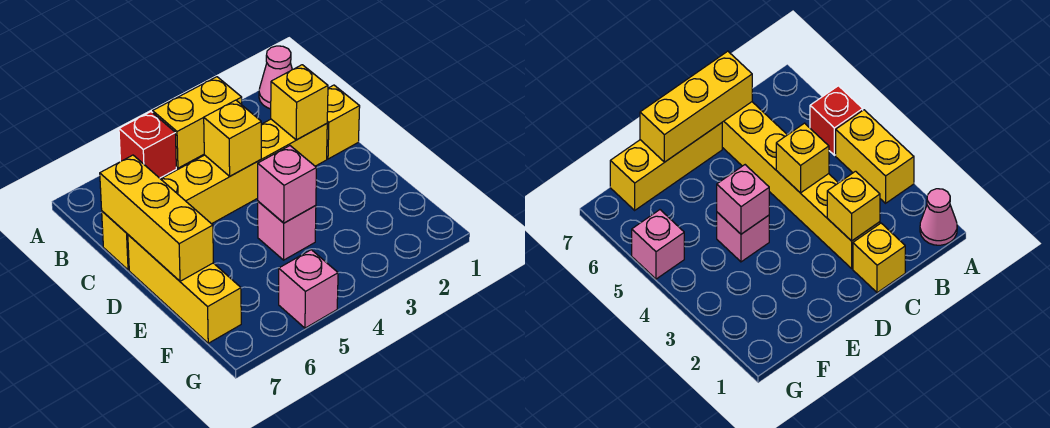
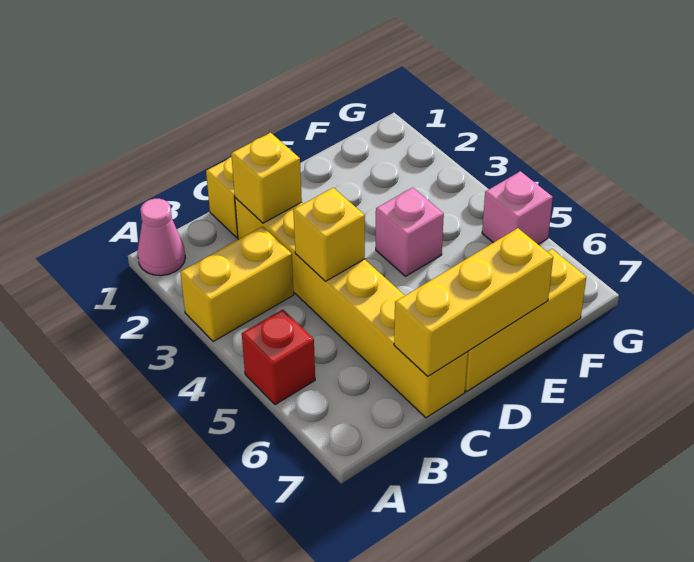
yellow brick A3:A4 level 1 -> yellow brick A3:B3 level 1
pink brick E4 level 2 -> none

